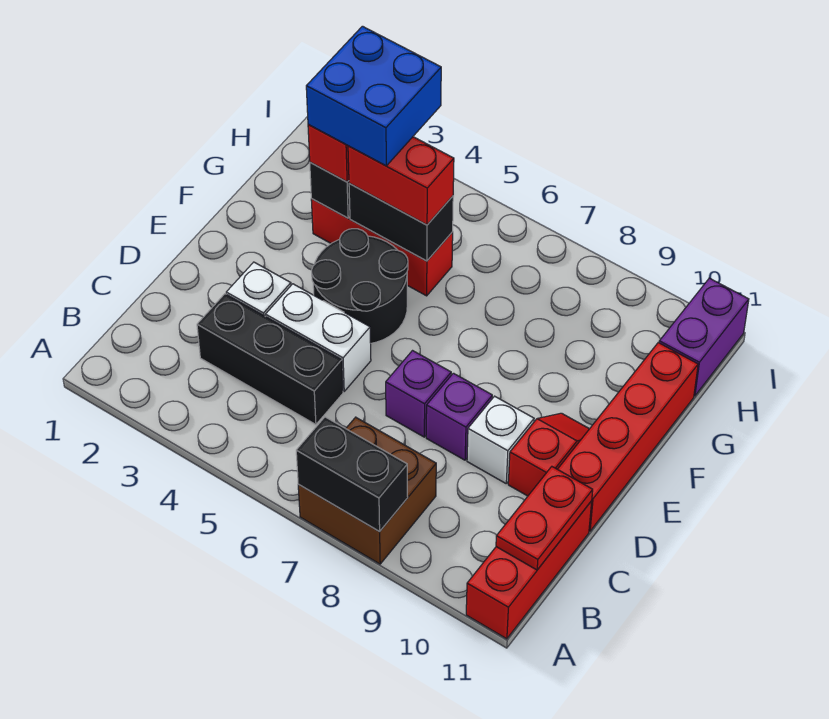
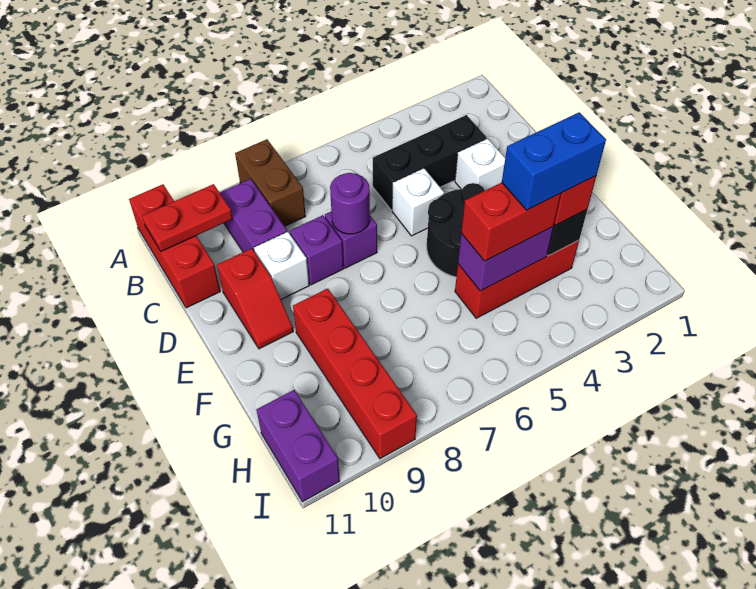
brown brick A7:B8 level 1 -> brown brick A8:B8 level 1
black brick A7:A8 level 2 -> none
none -> purple brick B9:C9 level 1
red plate B11:C11 level 2 -> red plate B10:B11 level 2
white brick D4:D5 level 1 -> white brick D5 level 1
none -> purple round brick D7 level 2
red brick D11:G11 level 1 -> red brick F9:I9 level 1
blue brick G3:H4 level 4 -> blue brick G3:G4 level 4
black brick G4:G5 level 2 -> purple brick G4:G5 level 2

